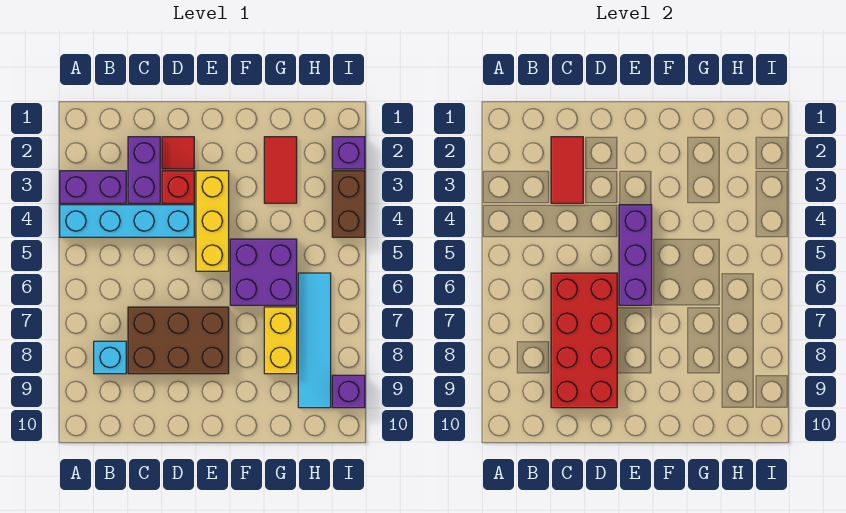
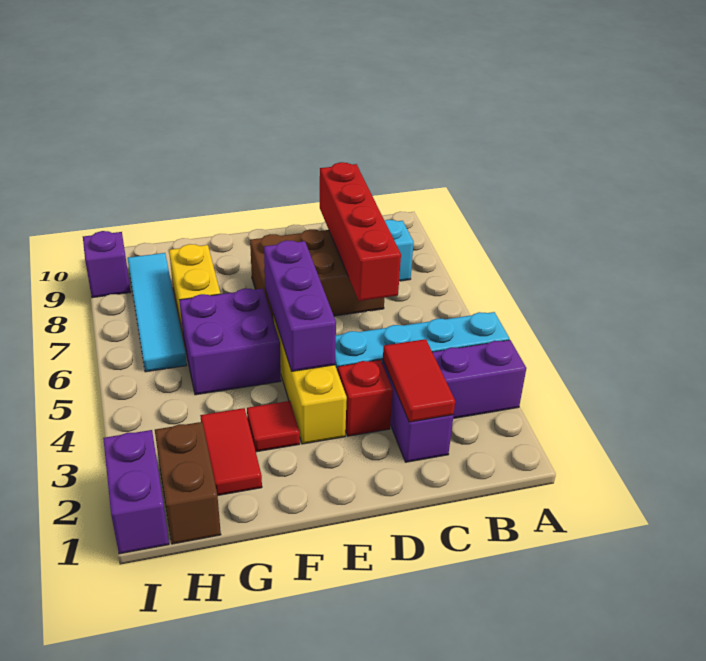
red brick C6:D9 level 2 -> red brick C6:C9 level 2
red tile D2 level 1 -> red tile F3 level 1
purple brick I2 level 1 -> purple brick I1:I2 level 1
brown brick I3:I4 level 1 -> brown brick H1:H2 level 1

